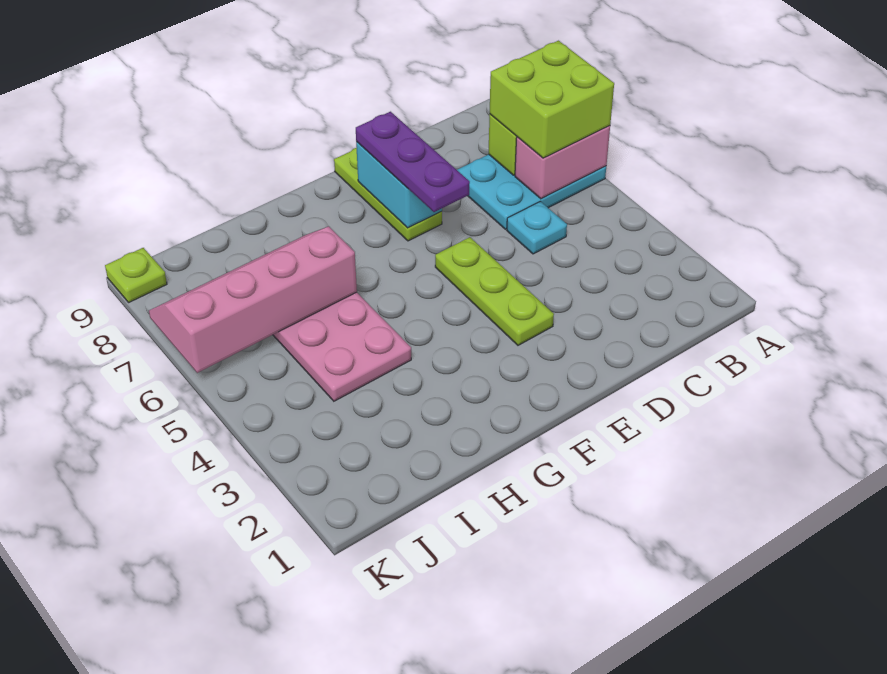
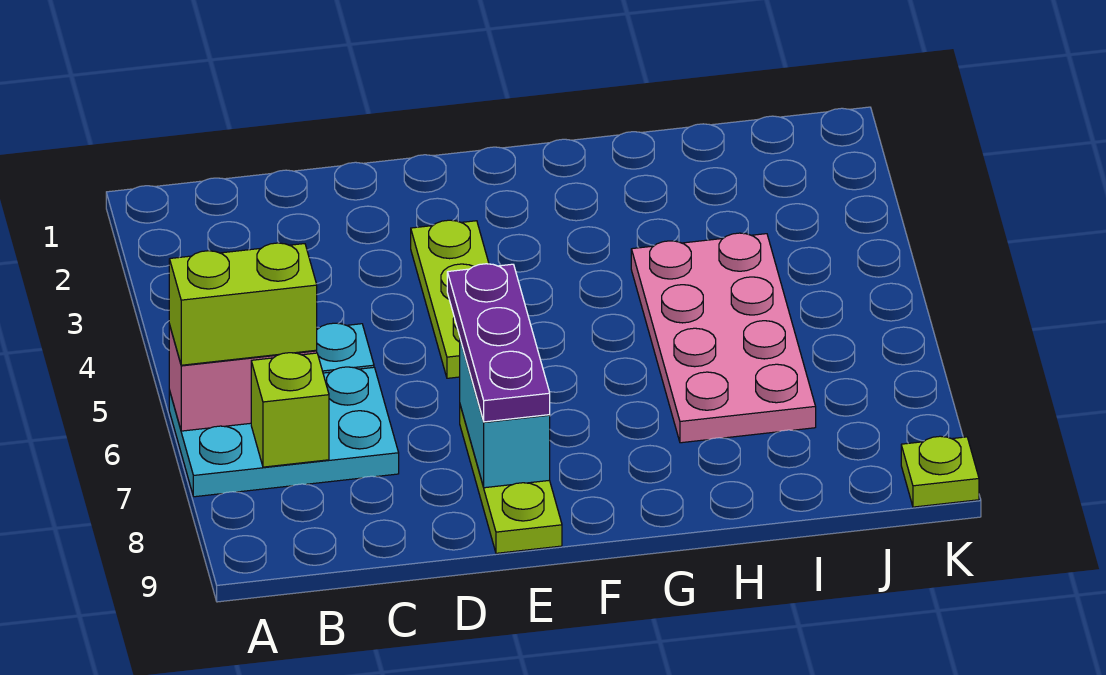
lime brick A6:B7 level 3 -> lime brick A6:B6 level 3
pink slope H6:K7 level 2 top 6 -> none

